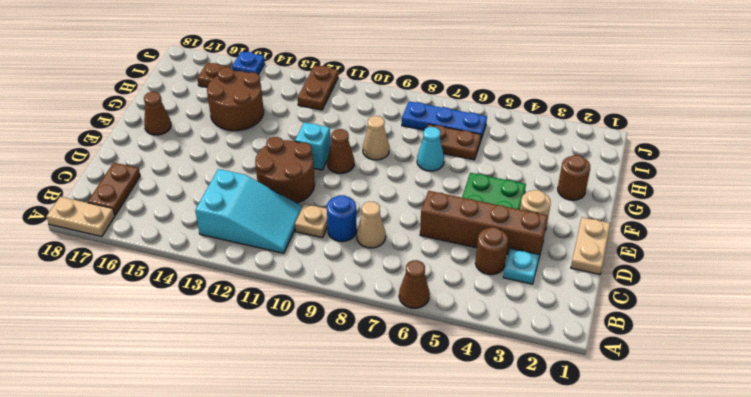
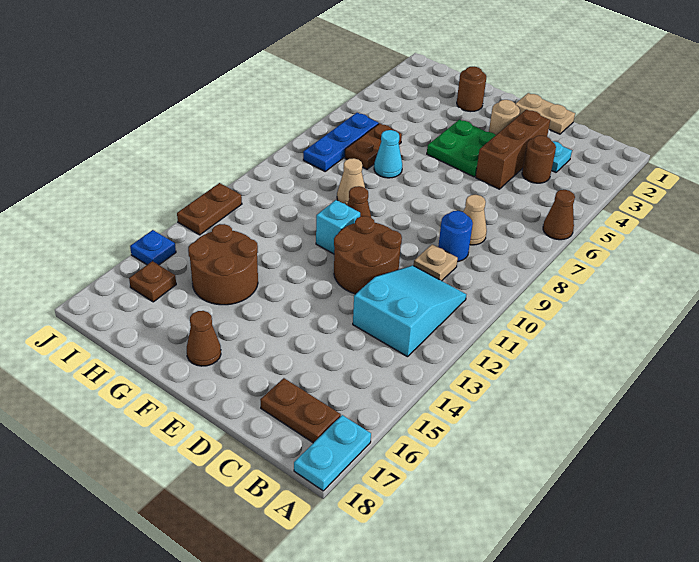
tan plate A17:A18 level 1 -> cyan plate A17:A18 level 1
brown brick D3:D6 level 1 -> brown brick D3:D5 level 1
brown plate I12:J12 level 1 -> brown plate J12:J13 level 1

